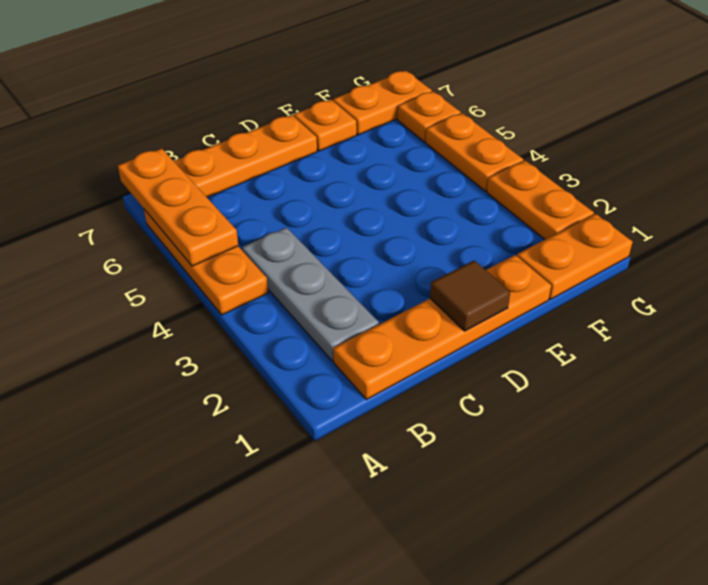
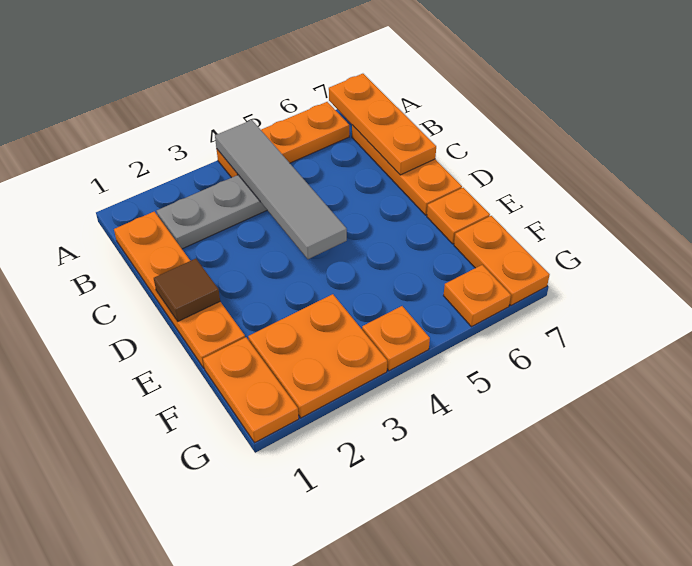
none -> grey tile A4:D4 level 2
orange plate A5:A7 level 2 -> orange plate A7:C7 level 2
orange plate G2:G3 level 1 -> orange plate F2:G3 level 1
orange plate G4:G5 level 1 -> orange plate G4 level 1

